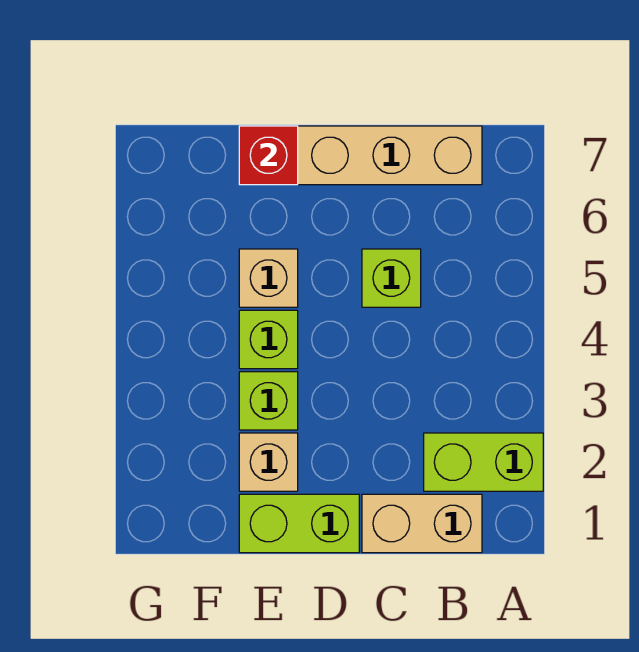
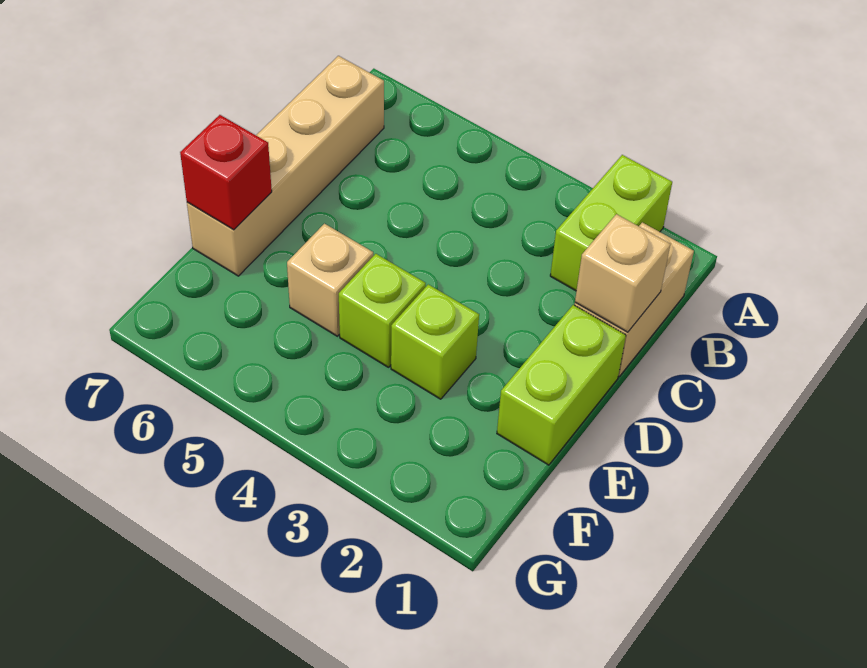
lime brick C5 level 1 -> none
tan brick E2 level 1 -> tan brick C1 level 2

